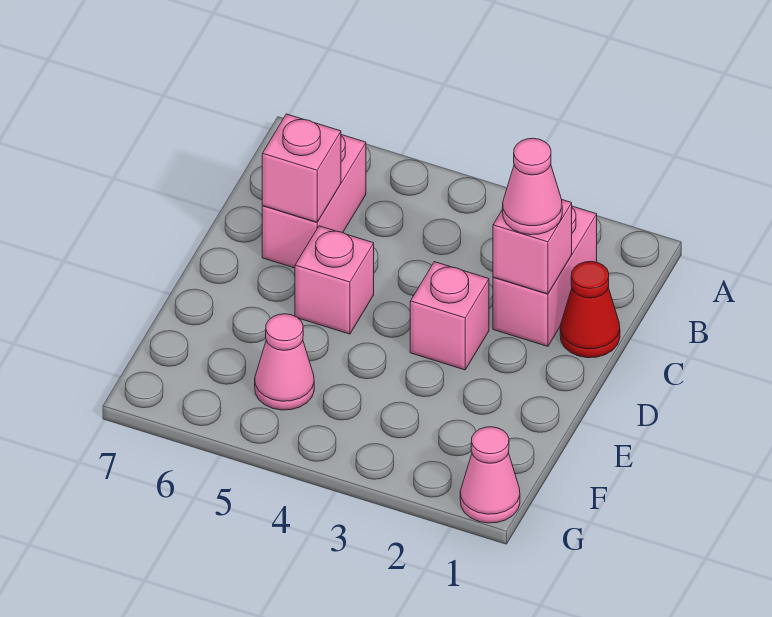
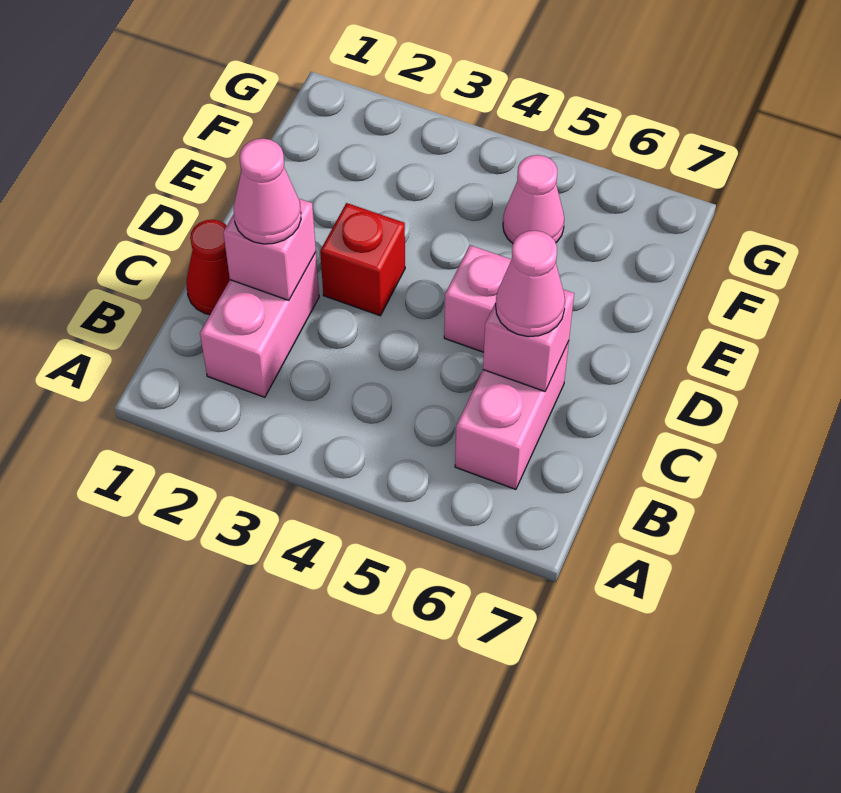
pink brick D3 level 1 -> red brick D3 level 1
pink cone G1 level 1 -> pink cone C6 level 3

